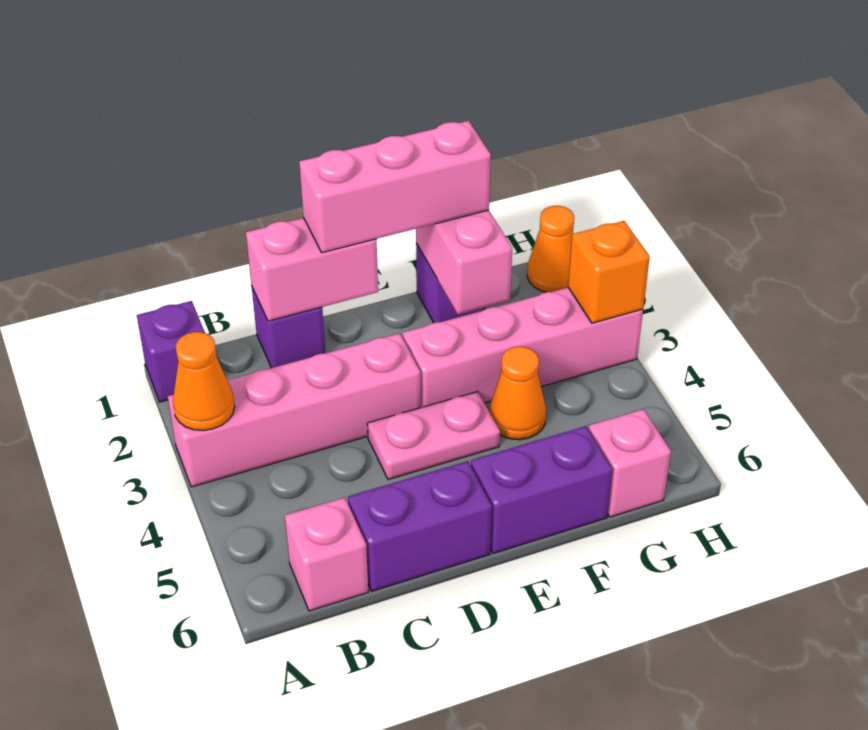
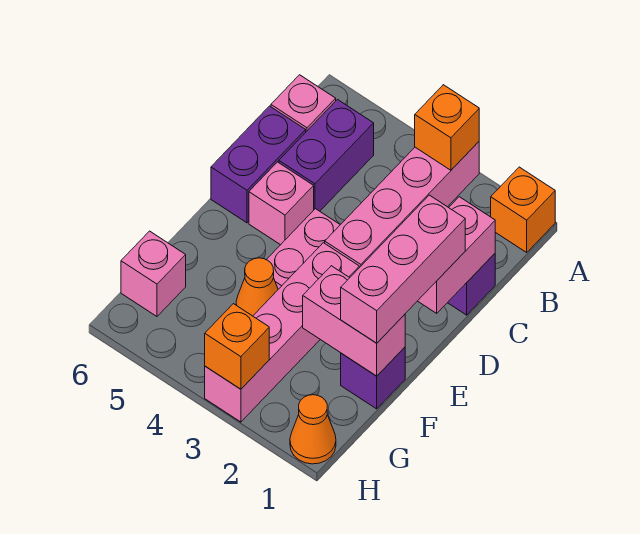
purple brick A1 level 1 -> orange brick A1 level 1
orange cone A3 level 2 -> orange brick A3 level 2
none -> pink brick D5 level 1
purple brick E6:F6 level 1 -> purple brick B5:C5 level 1

